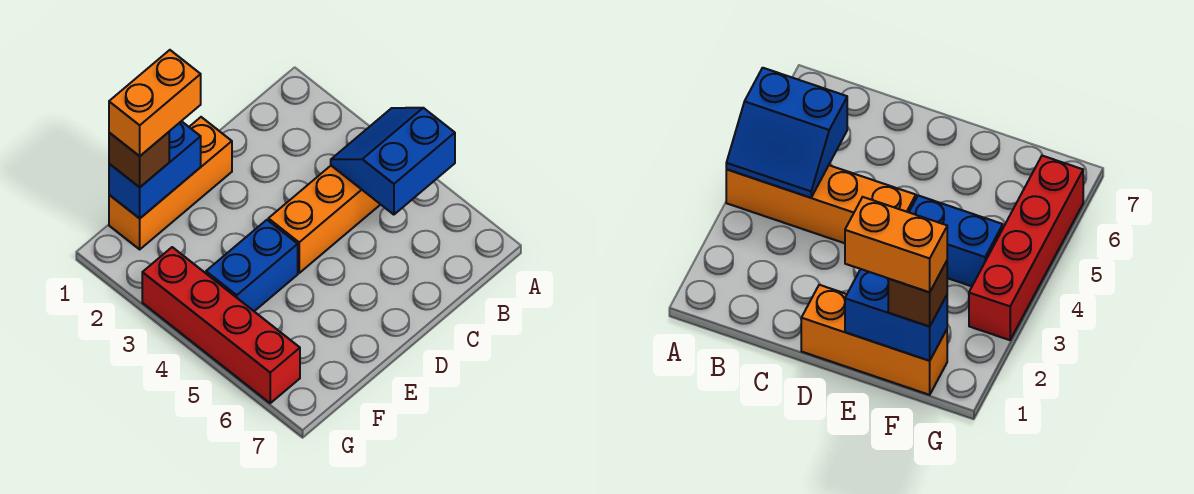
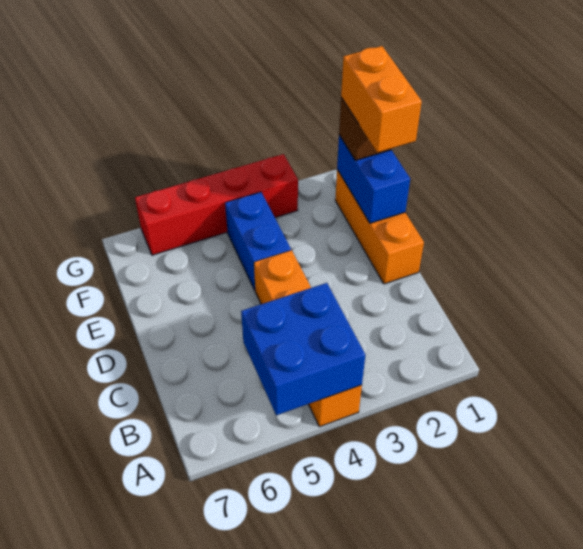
blue slope A4:B5 level 2 top 5 -> blue brick A4:B5 level 2

